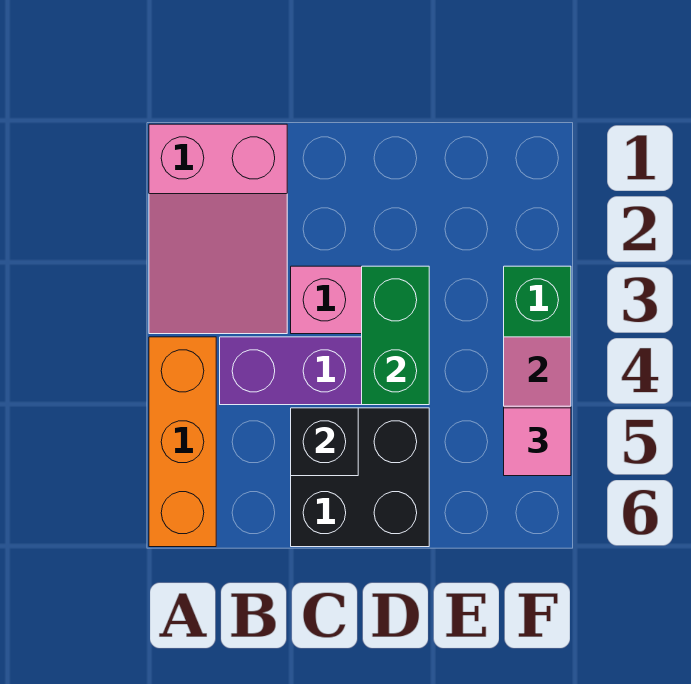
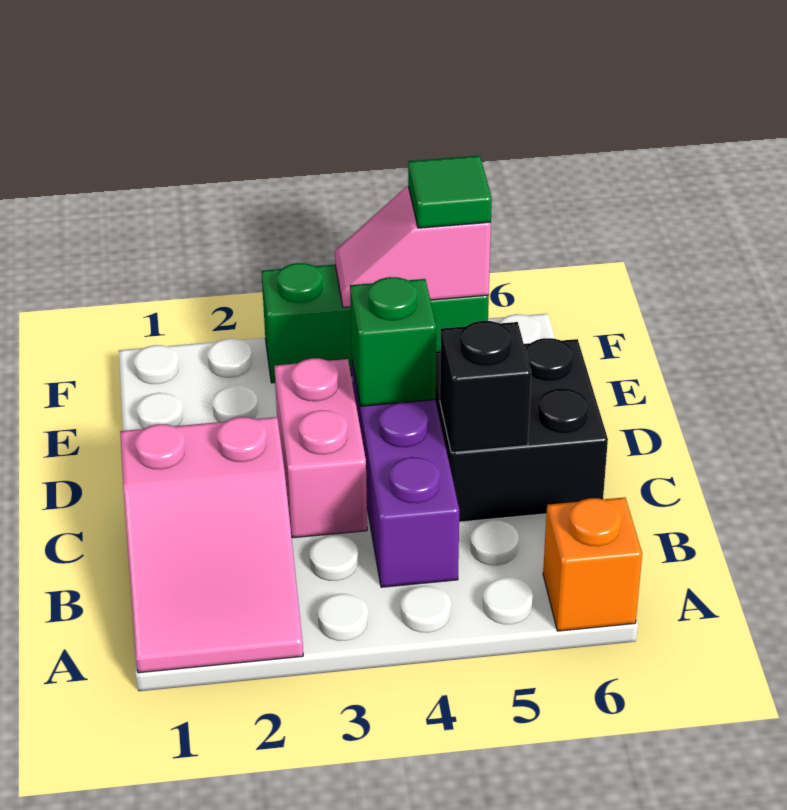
pink slope A1:B3 level 1 top 1 -> pink slope A1:C2 level 1 top C
orange brick A4:A6 level 1 -> orange brick A6 level 1
green brick D3:D4 level 2 -> green brick D4 level 2
pink tile F5 level 3 -> green tile F5 level 3

